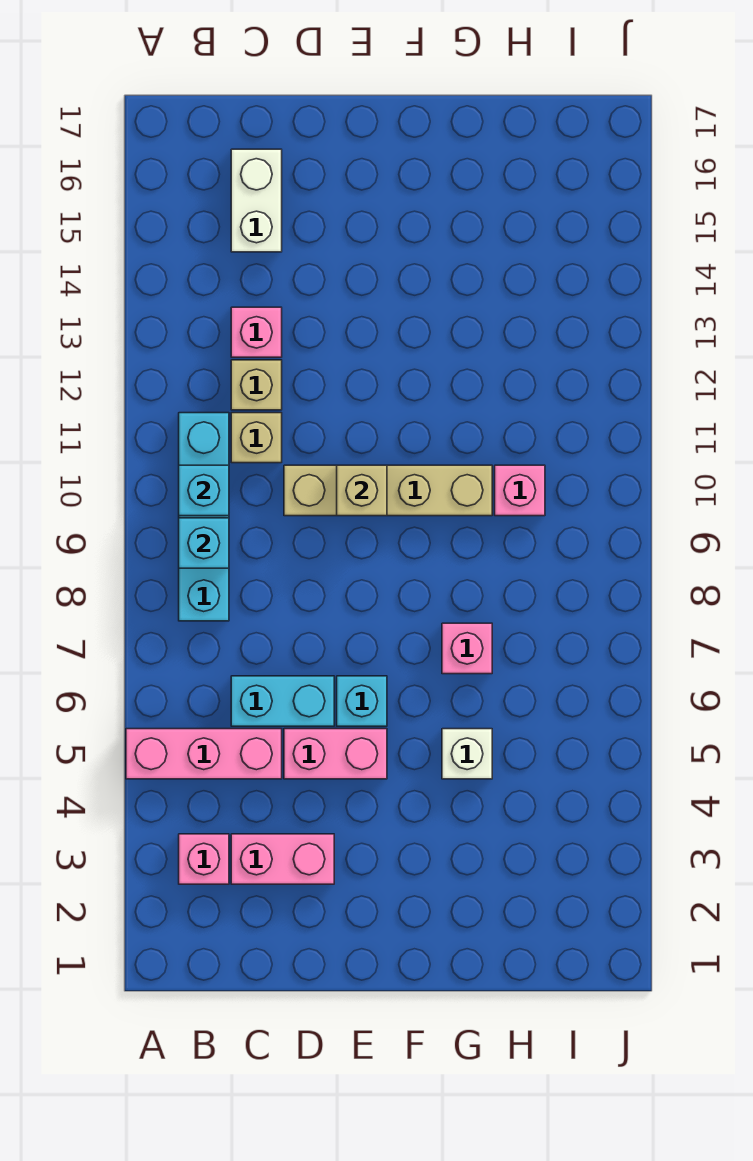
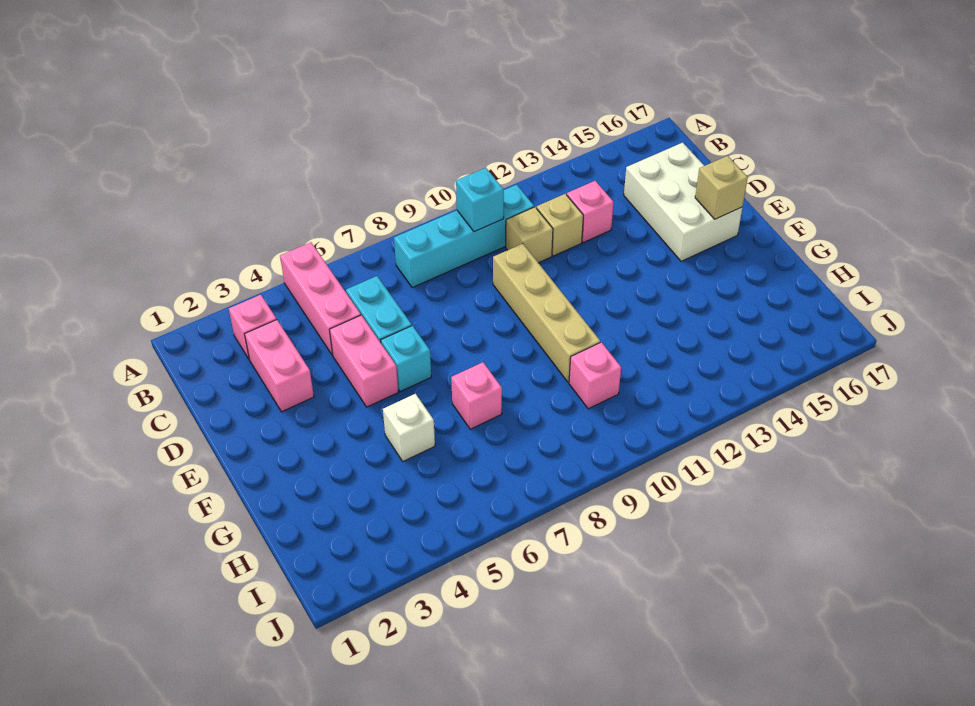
cyan brick B9 level 2 -> none
white brick C15:C16 level 1 -> white brick C15:E16 level 1
tan brick E10 level 2 -> tan brick E16 level 2

